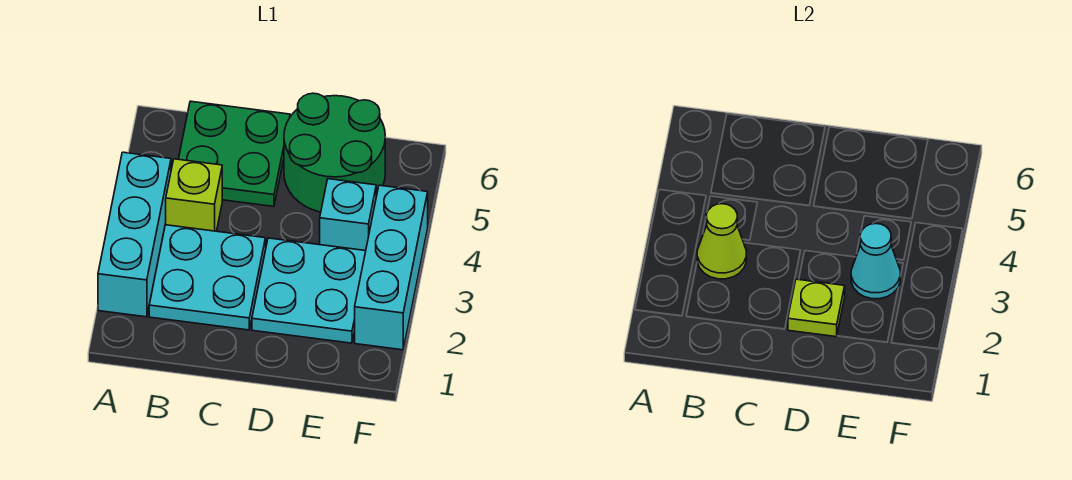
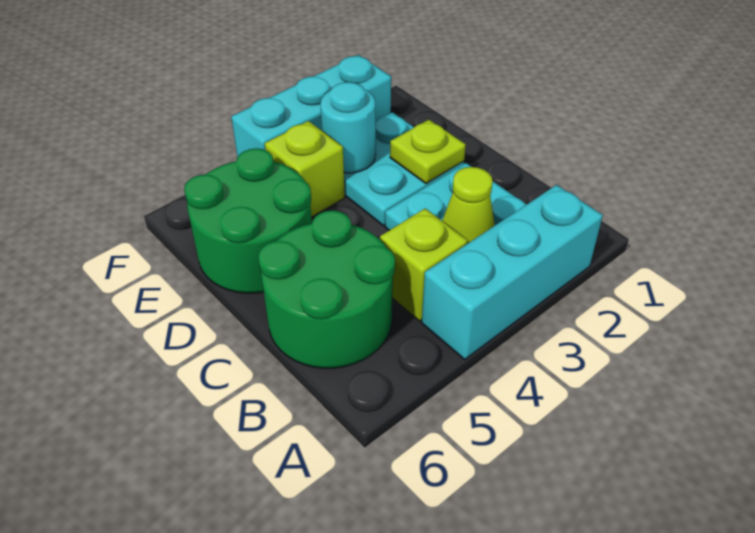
green plate B5:C6 level 1 -> green round brick B5:C6 level 1
cyan cone E3 level 2 -> cyan round brick E3 level 2
cyan brick E4 level 1 -> lime brick E4 level 1

